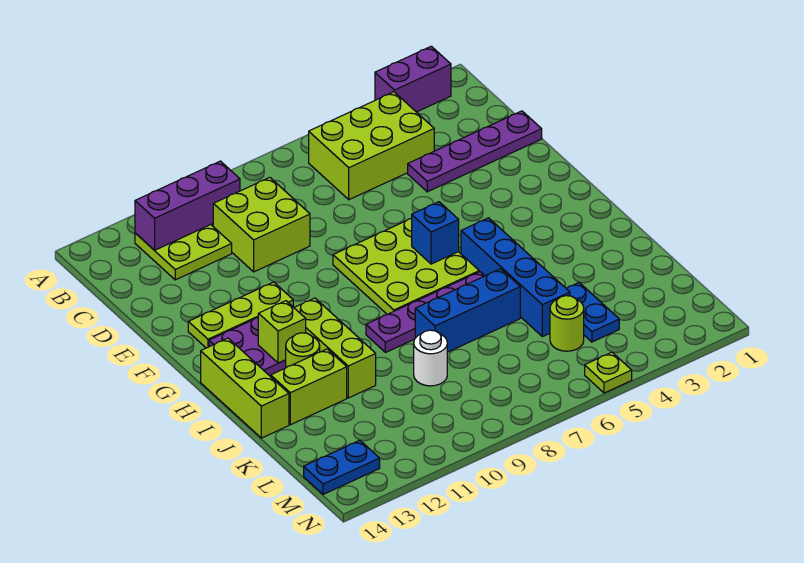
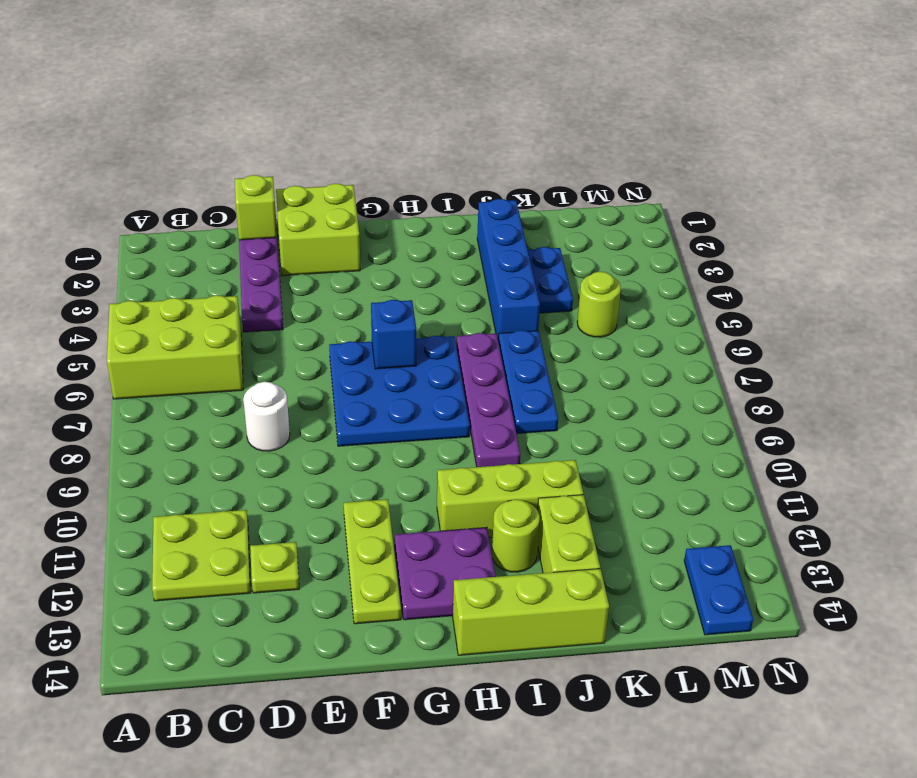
purple brick A2:A3 level 1 -> none
lime brick B4:C6 level 1 -> lime brick A5:C6 level 1
purple brick B10:B12 level 2 -> none
lime brick C9:D10 level 1 -> lime brick E1:F2 level 1
lime plate F6:H8 level 1 -> blue plate F6:H8 level 1
blue brick H5:K5 level 1 -> blue brick J2:J5 level 1
lime brick H12 level 2 -> lime brick D1 level 2
blue brick J6:J8 level 1 -> blue plate J6:J8 level 1
blue plate K4:L4 level 1 -> blue plate K3:K4 level 1
white round brick K9 level 1 -> white round brick D8 level 1
lime plate N5 level 1 -> lime plate D12 level 1

